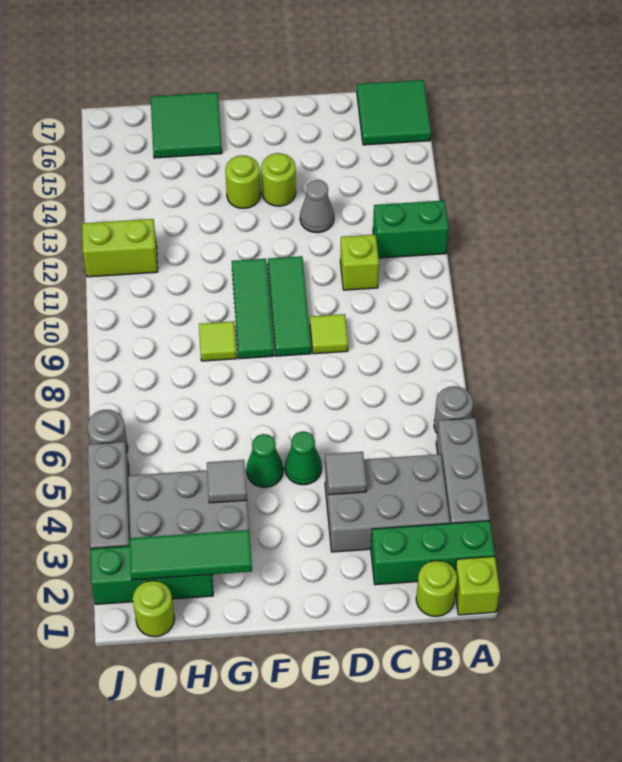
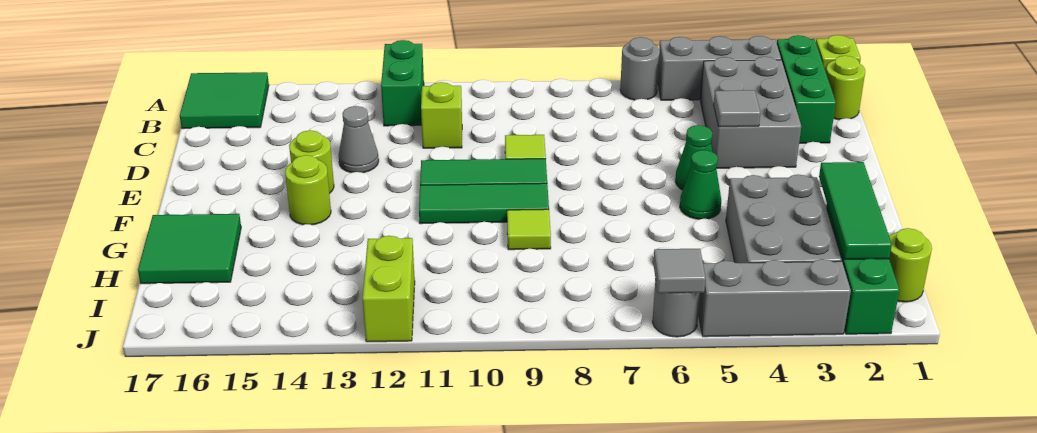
grey tile G4 level 2 -> grey tile J6 level 2

